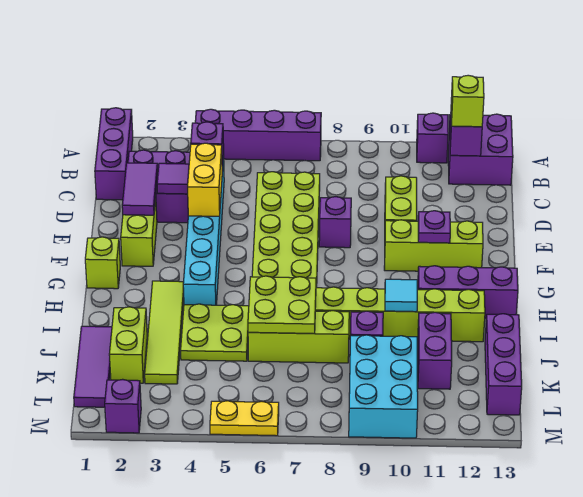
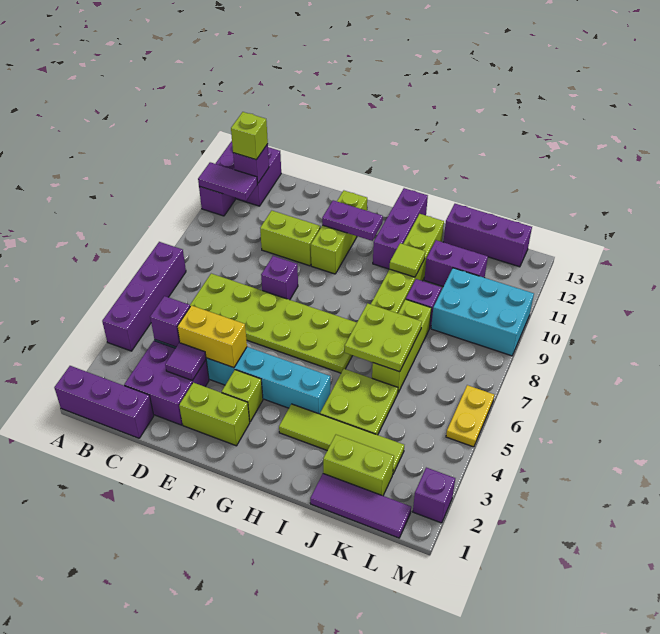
purple tile D2:E2 level 2 -> purple tile A11:B11 level 2
purple plate F11 level 2 -> purple plate F11:G11 level 2
lime brick G1 level 1 -> lime brick F3 level 1
cyan tile I10 level 2 -> lime tile I10 level 2

